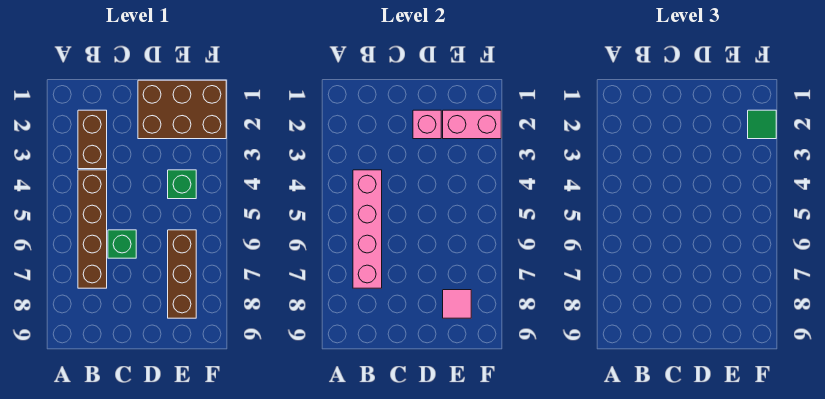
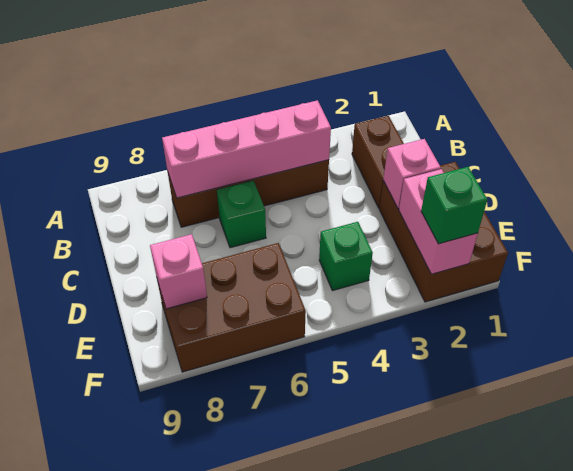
brown brick B2:B3 level 1 -> brown brick B2:C2 level 1
brown brick E6:E8 level 1 -> brown brick E6:F8 level 1
pink tile E8 level 2 -> pink brick E8 level 2
green tile F2 level 3 -> green brick F2 level 3

